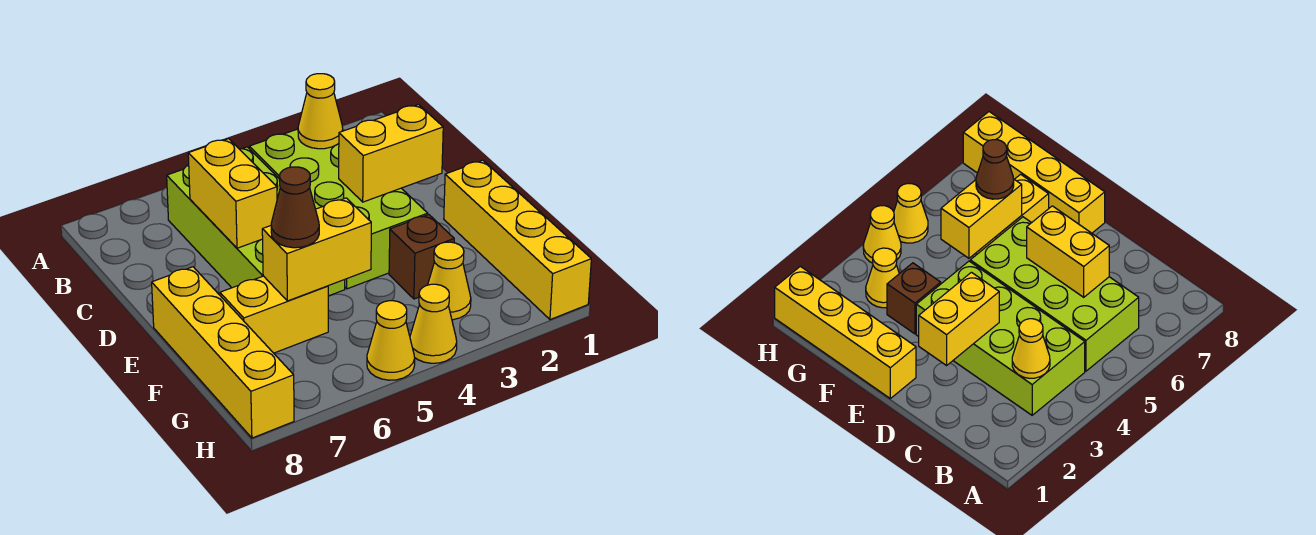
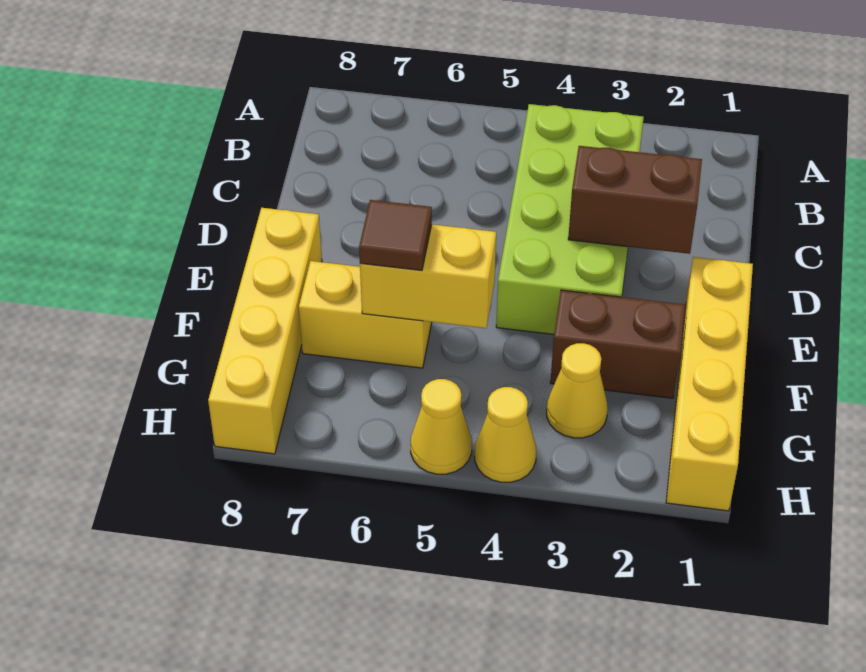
yellow cone B3 level 2 -> none
lime brick B5:E6 level 1 -> none
yellow brick C6:D6 level 2 -> none
yellow brick D2:D3 level 2 -> brown brick D2:D3 level 2
brown brick F3 level 1 -> brown brick F2:F3 level 1
brown cone F6 level 3 -> brown tile F6 level 3

